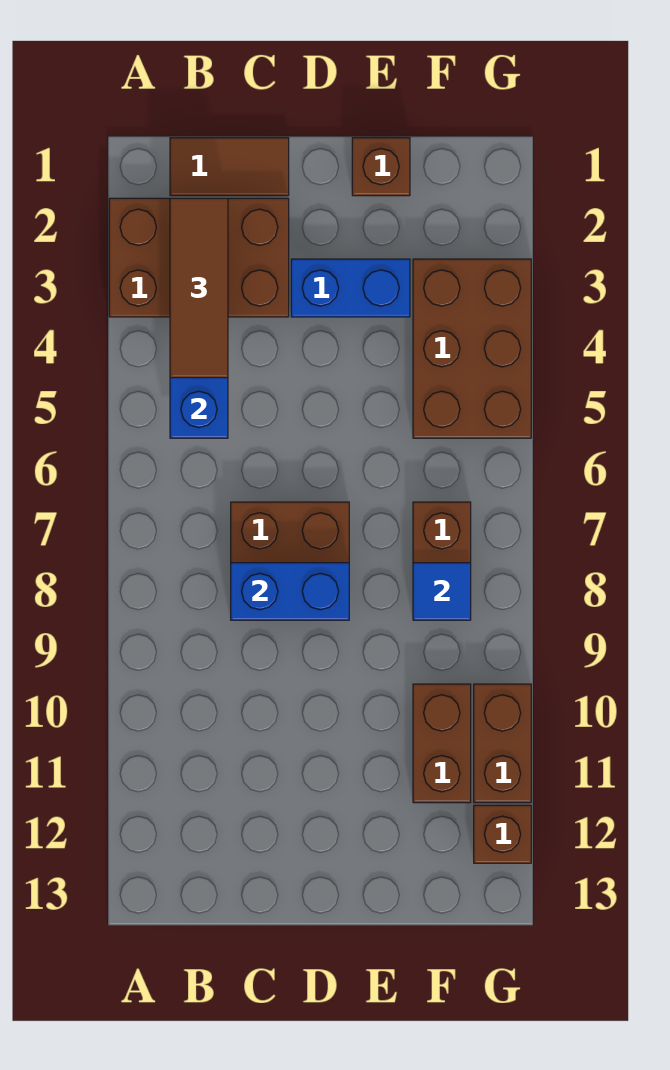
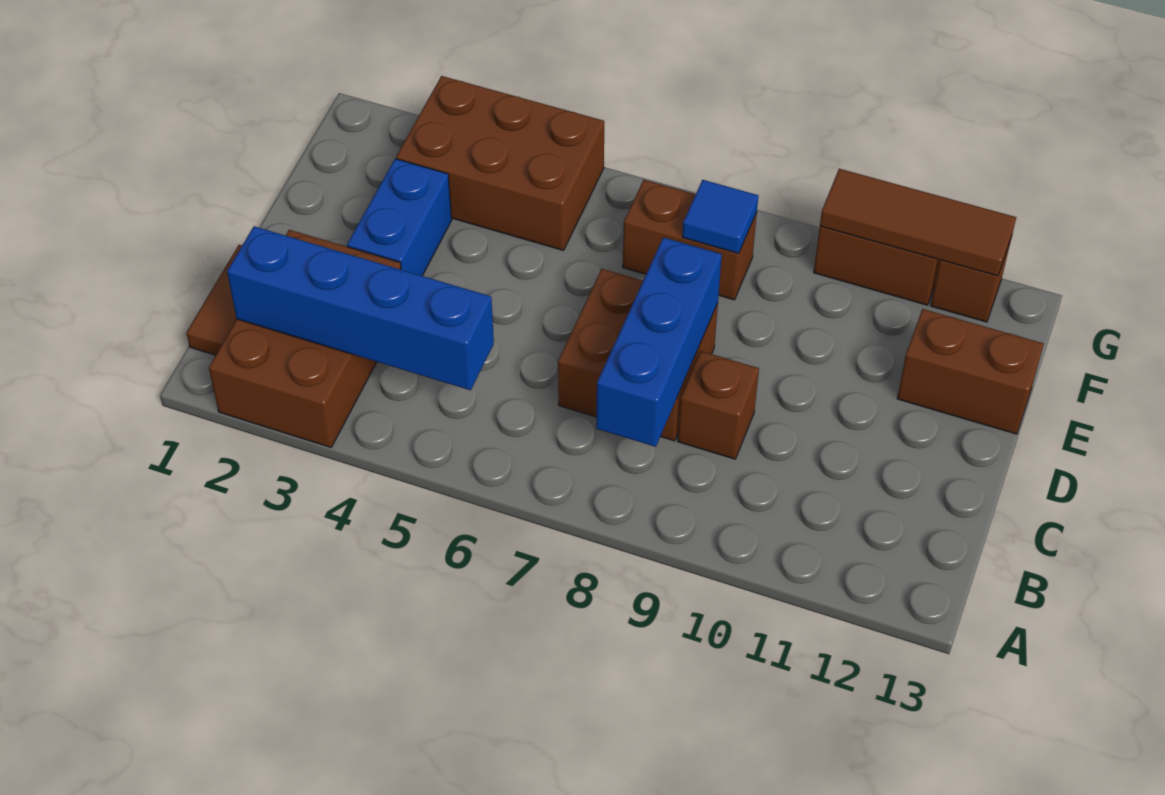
brown tile B2:B4 level 3 -> brown tile G10:G12 level 2
blue brick C8:D8 level 2 -> blue brick B8:D8 level 2
brown brick E1 level 1 -> brown brick C9 level 1
brown brick F10:F11 level 1 -> brown brick E12:E13 level 1

